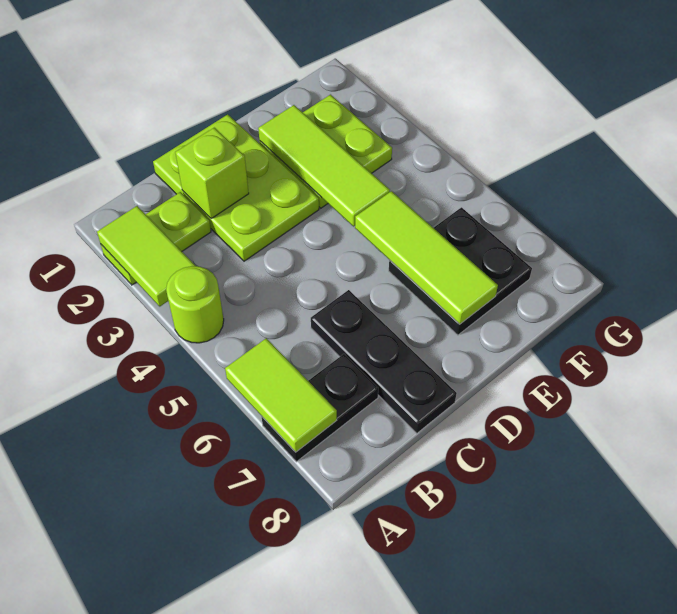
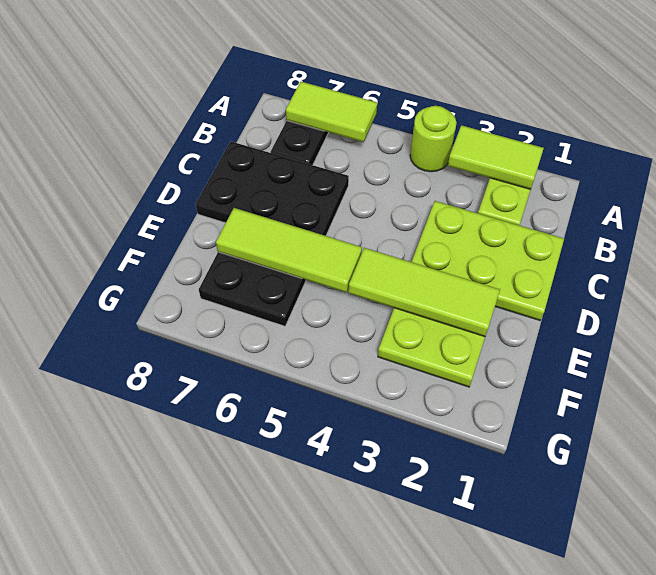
lime brick C2 level 2 -> none
black plate C6:C8 level 1 -> black plate C6:D8 level 1

